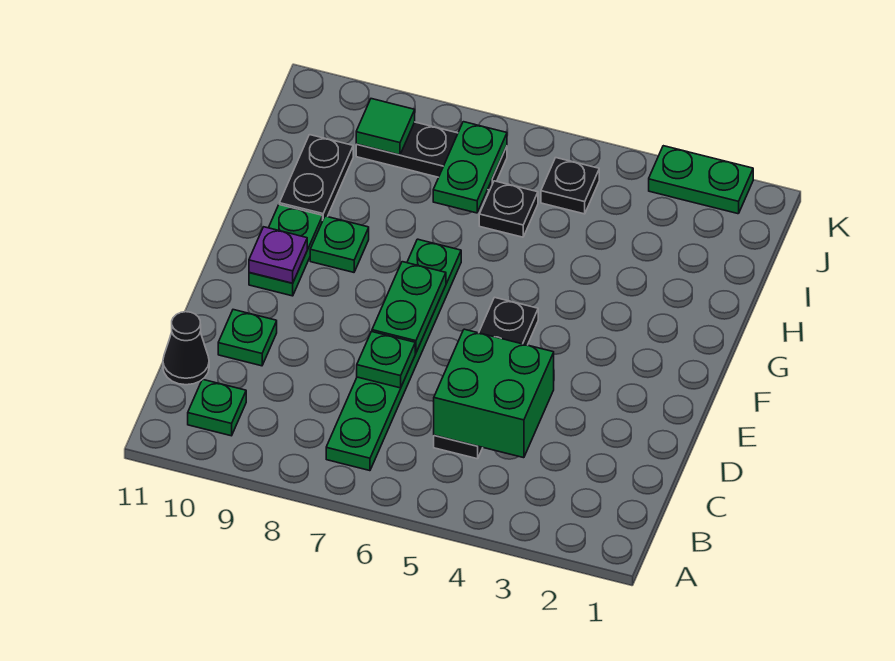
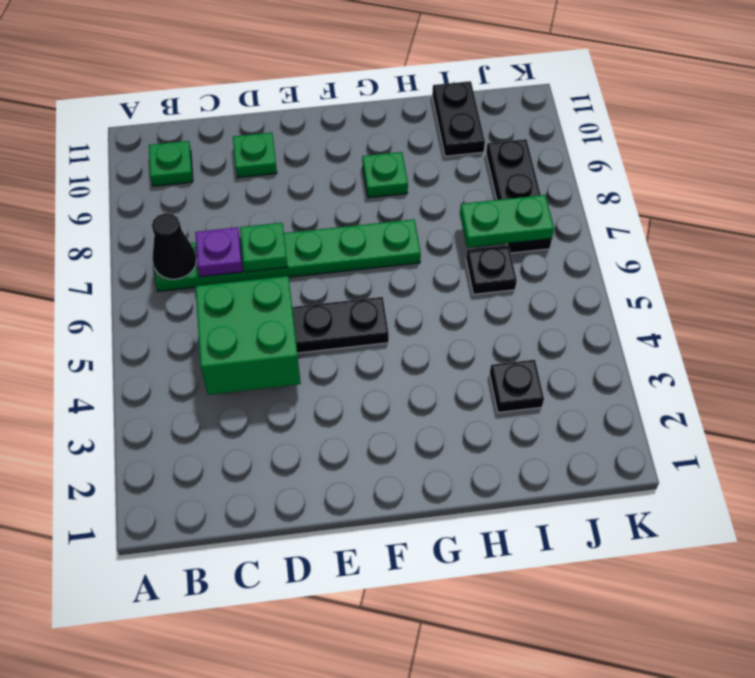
black cone C11 level 1 -> black cone B7 level 2
green plate E7:F7 level 2 -> none
green plate F10:G10 level 1 -> none
purple plate F10 level 2 -> purple plate C7 level 2
black plate H10:I10 level 1 -> black plate I10:I11 level 1
black plate J5 level 1 -> black plate I3 level 1
green tile J9 level 2 -> none
green plate K2:K3 level 1 -> none

